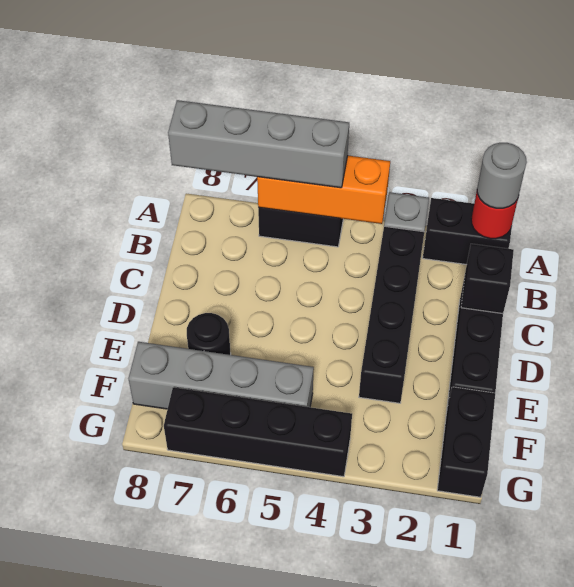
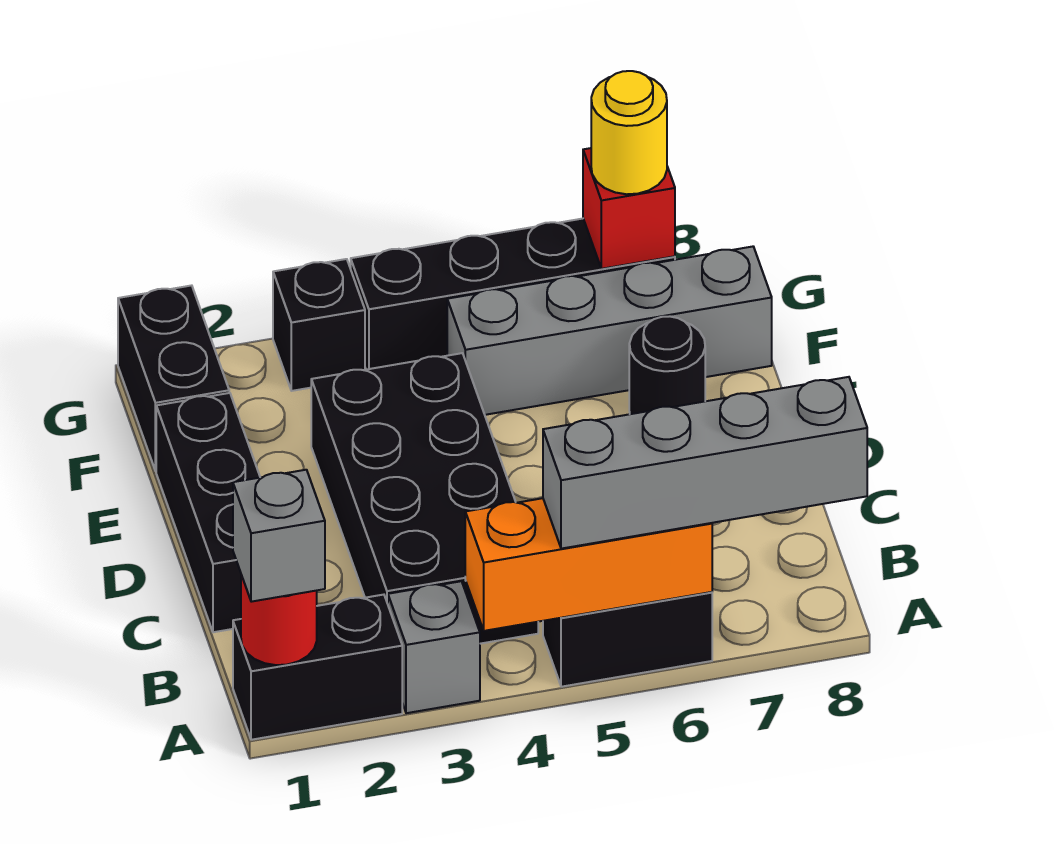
grey round brick A1 level 3 -> grey brick A1 level 3
black brick B3:E3 level 1 -> black brick B3:E4 level 1
black brick C1 level 2 -> black brick G3 level 1
none -> red brick G7 level 2
none -> yellow round brick G7 level 3

